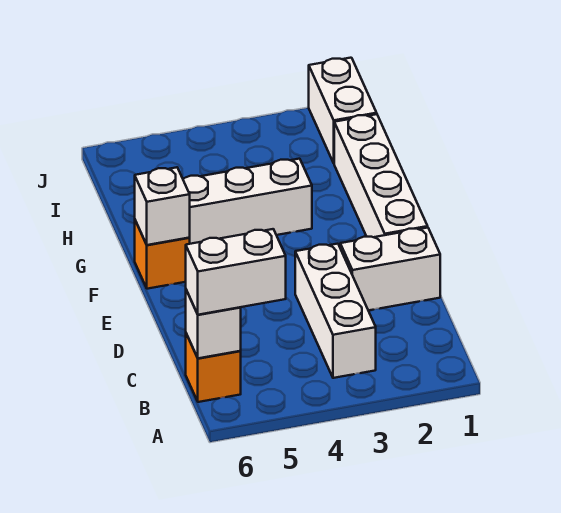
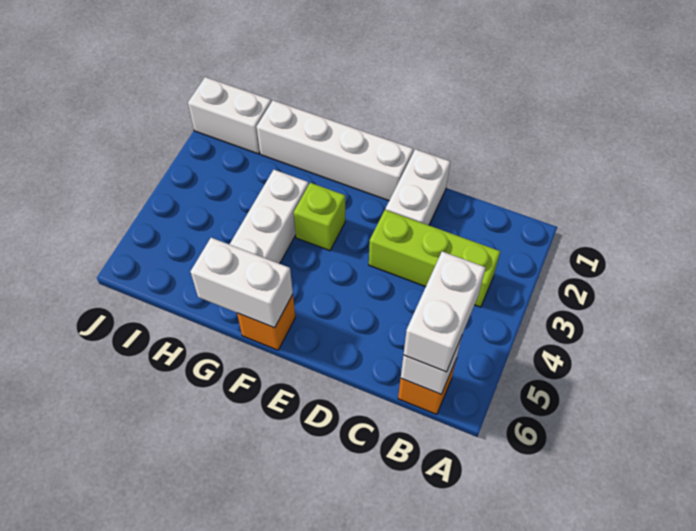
white brick B3:D3 level 1 -> lime brick B3:D3 level 1
none -> lime brick F3 level 1
white brick F6 level 2 -> white brick F6:G6 level 2

